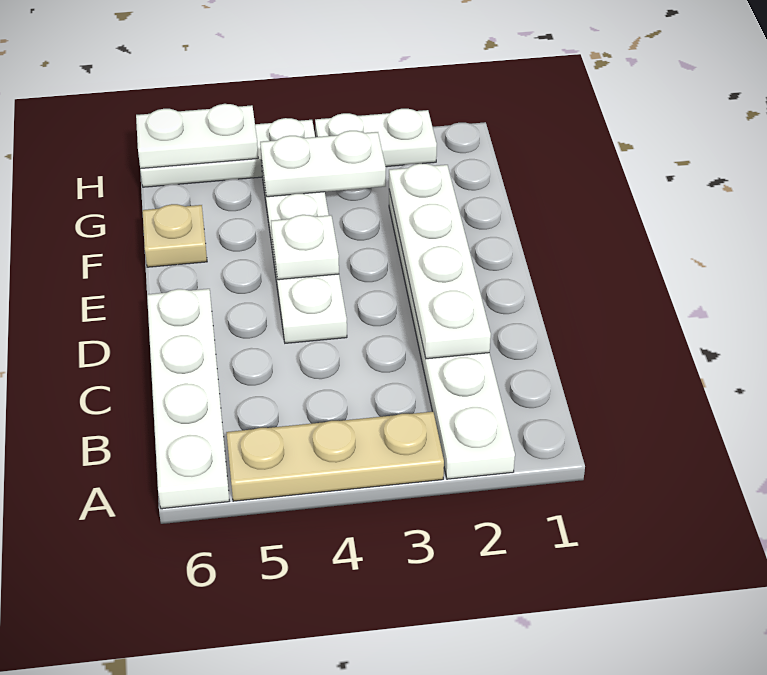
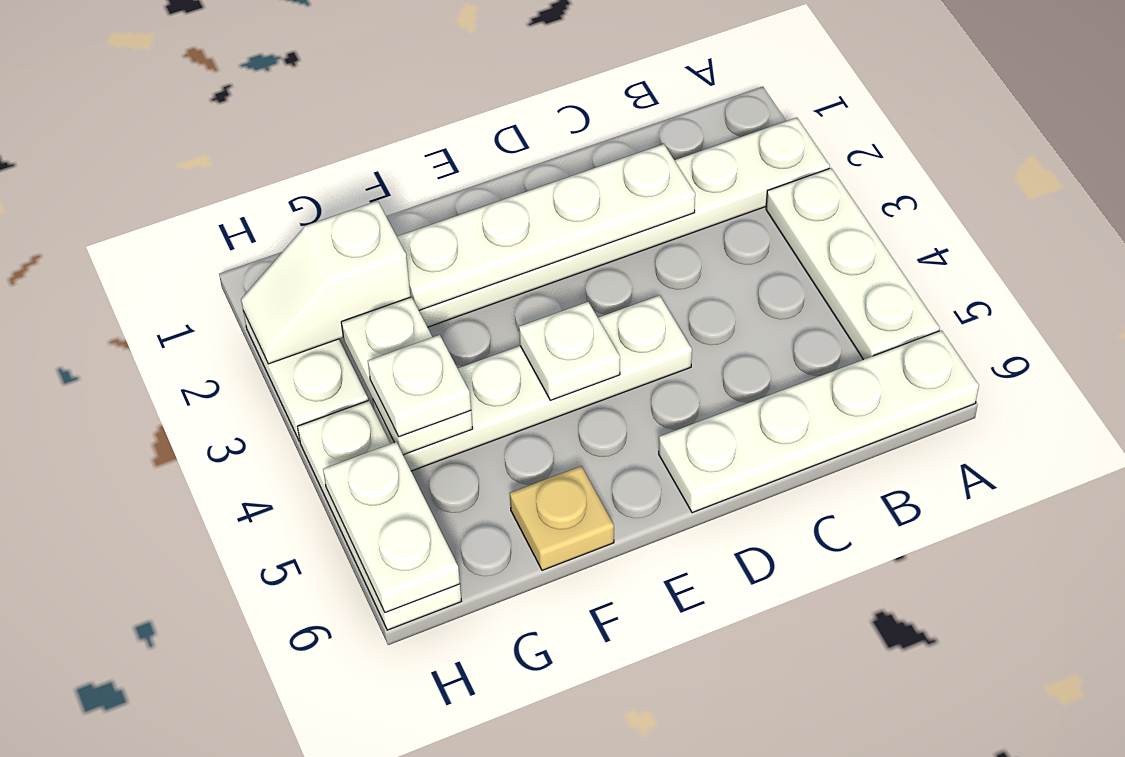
tan plate A3:A5 level 1 -> white plate A3:A5 level 1
none -> white slope G2:H2 level 2 top G
none -> white plate G4 level 3

